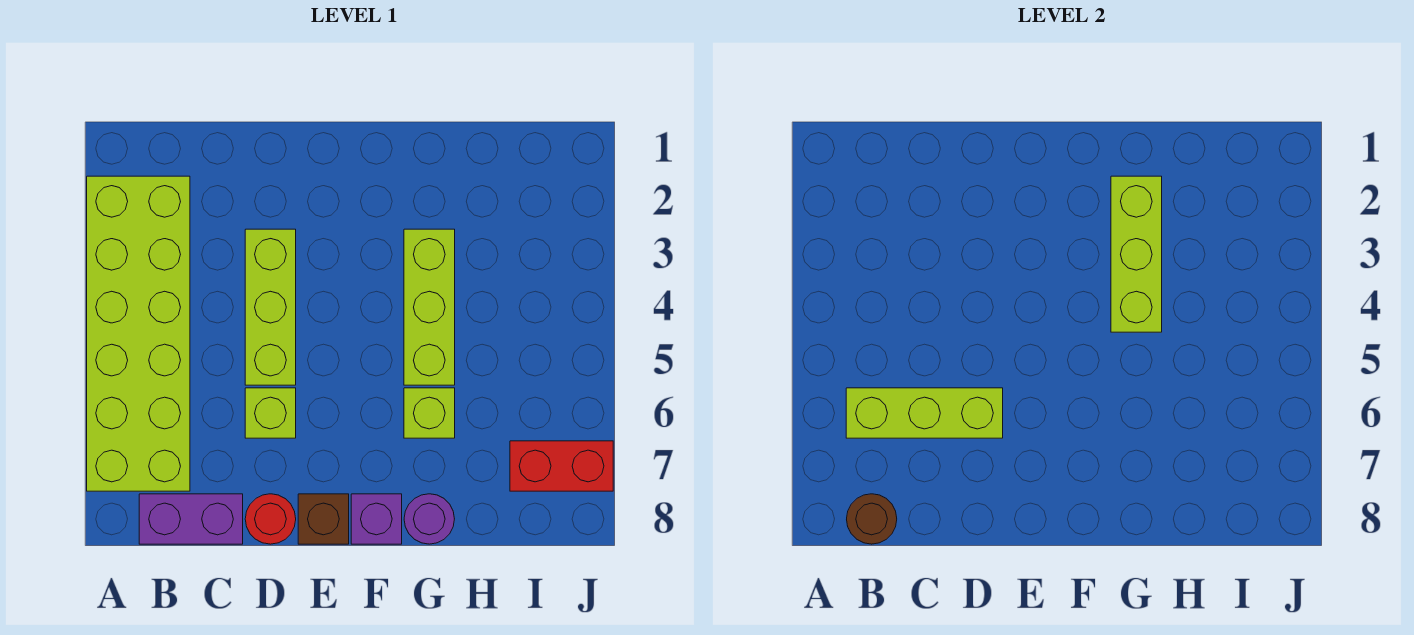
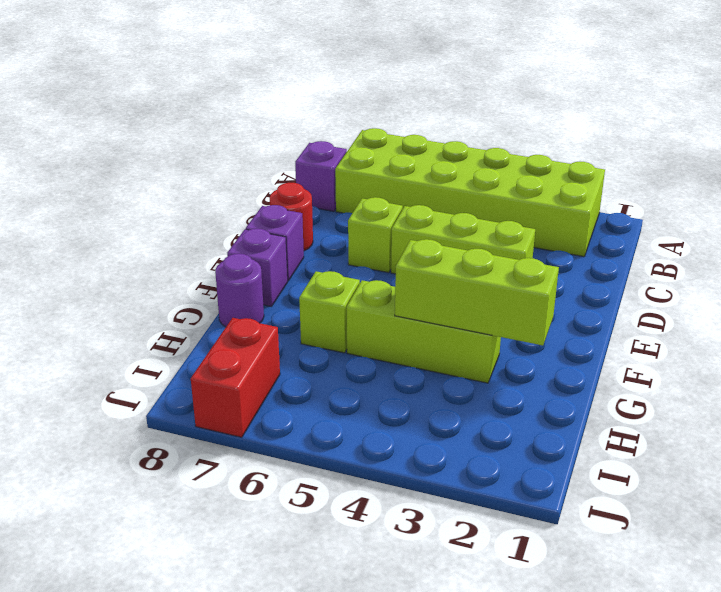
lime brick B6:D6 level 2 -> none
purple brick B8:C8 level 1 -> purple brick B8 level 1
brown round brick B8 level 2 -> none
brown brick E8 level 1 -> purple brick E8 level 1

